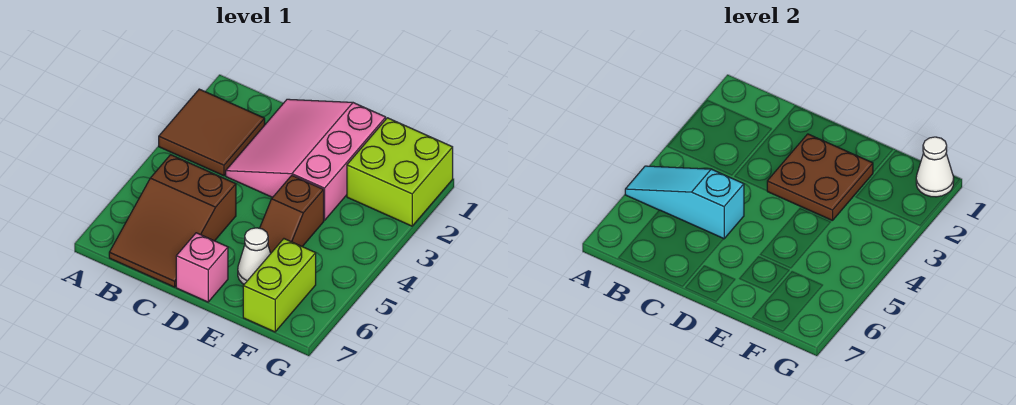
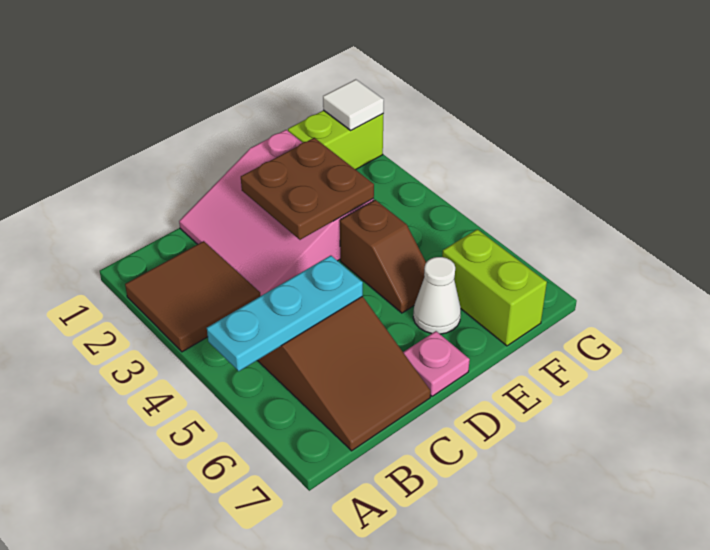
cyan slope A5:C5 level 2 top C -> cyan plate A5:C5 level 2
pink brick D7 level 1 -> pink plate D7 level 1
lime brick F1:G2 level 1 -> lime brick F1:G1 level 1
white cone G1 level 2 -> white tile G1 level 2

